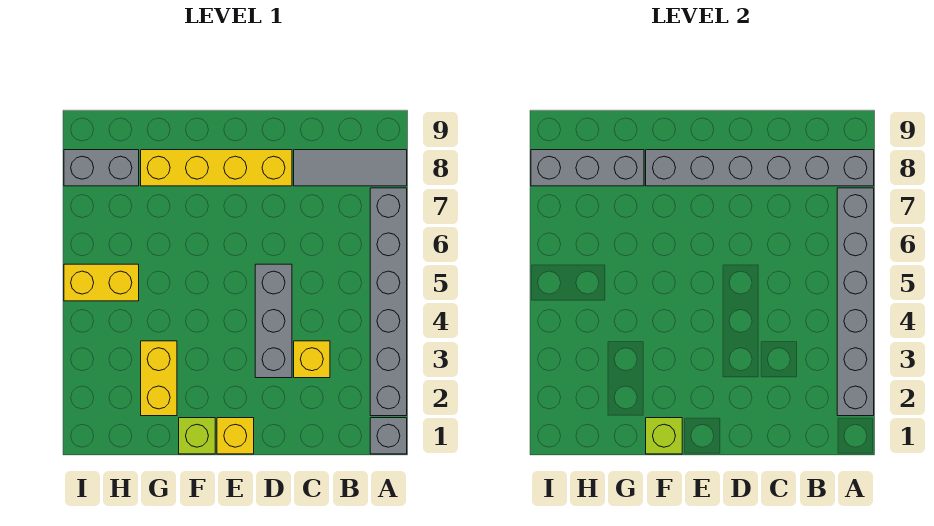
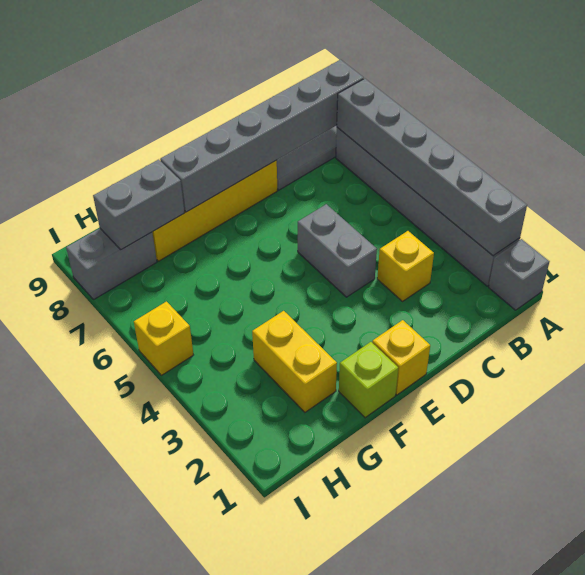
grey brick D3:D5 level 1 -> grey brick D4:D5 level 1
lime brick F1 level 2 -> none
grey brick G8:I8 level 2 -> grey brick G8:H8 level 2
yellow brick H5:I5 level 1 -> yellow brick I5 level 1

